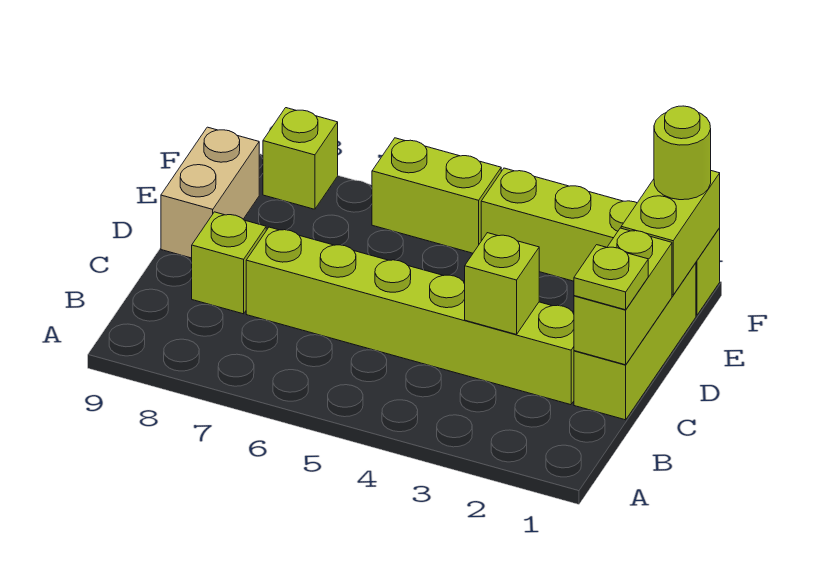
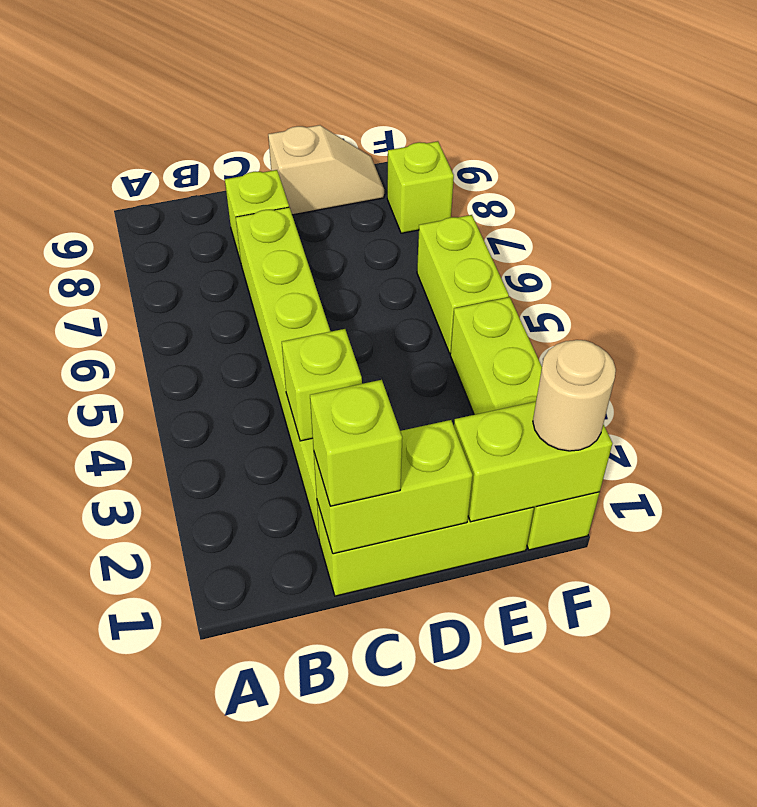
lime plate C1 level 3 -> lime brick C1 level 3
tan brick D9:E9 level 1 -> tan slope D9:E9 level 1 top D
lime round brick F1 level 3 -> tan round brick F1 level 3

